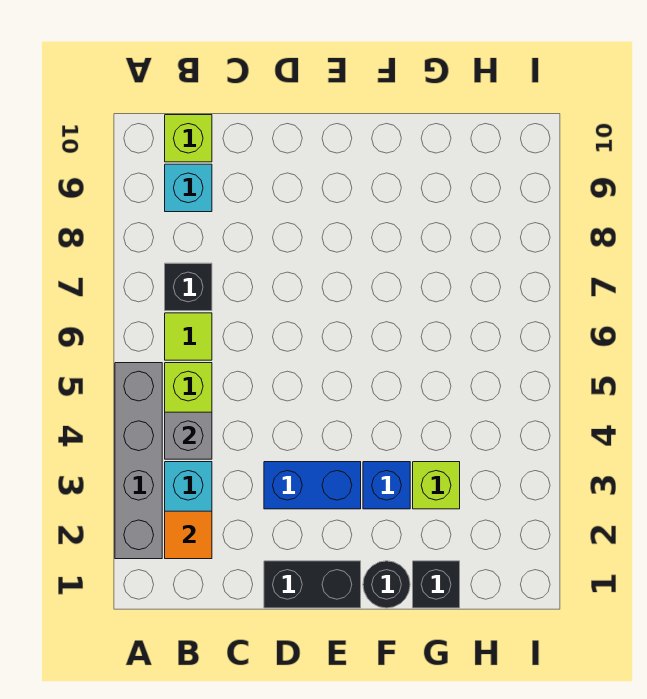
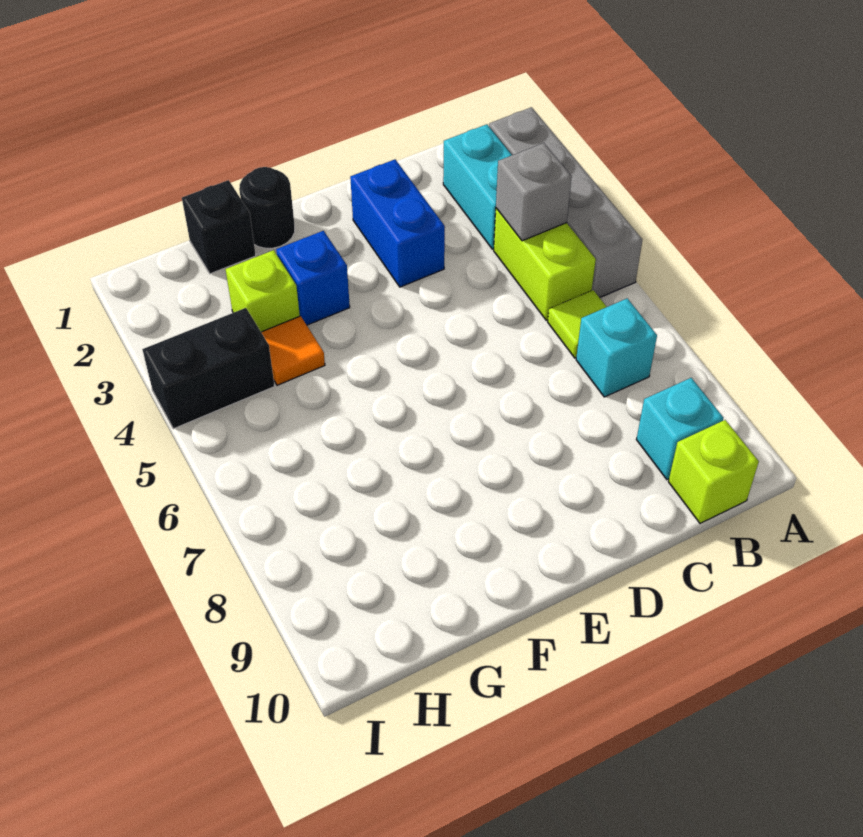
orange tile B2 level 2 -> orange tile G4 level 1
black brick B7 level 1 -> cyan brick B7 level 1
black brick D1:E1 level 1 -> black brick H4:I4 level 1
blue brick D3:E3 level 1 -> blue brick D2:D3 level 1

